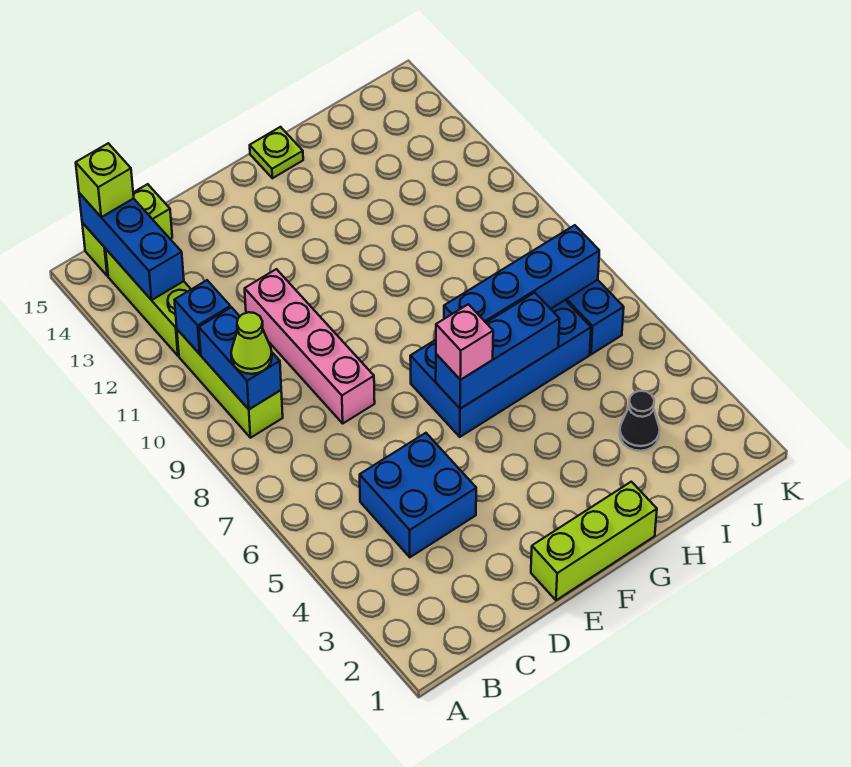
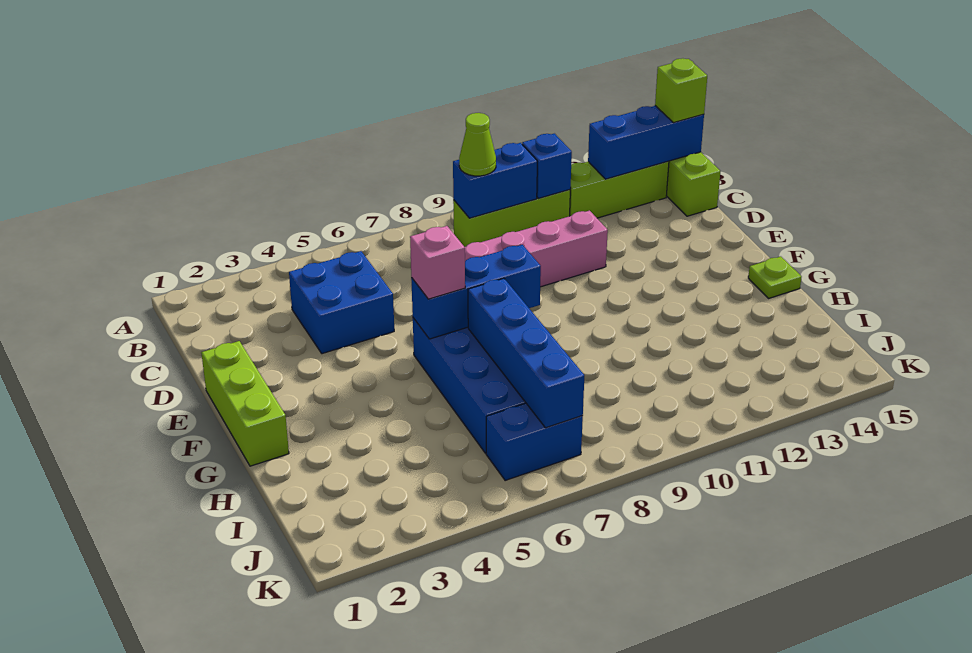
blue brick F6:H6 level 2 -> blue brick F6:F8 level 2
black cone I3 level 1 -> none

